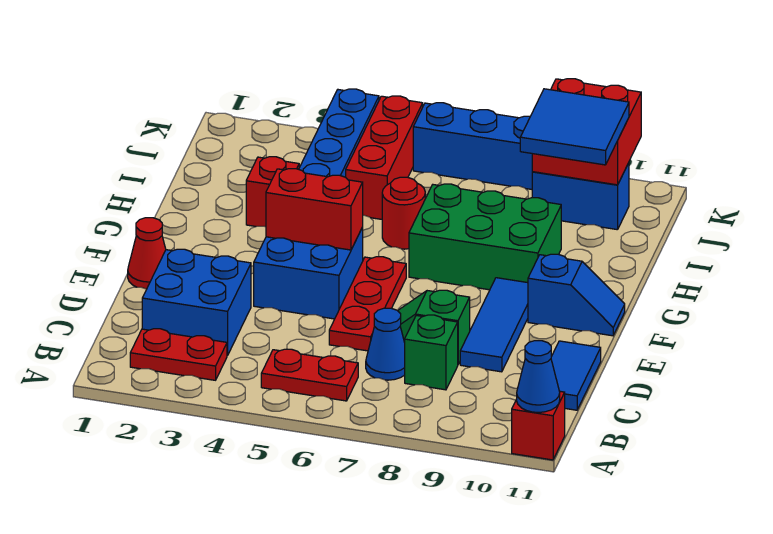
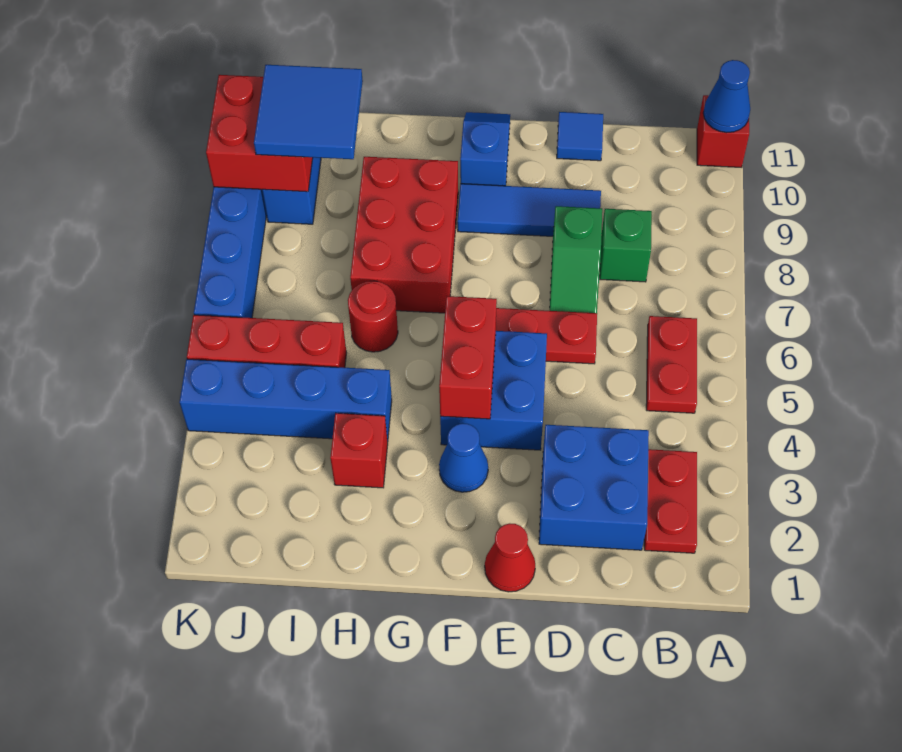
blue cone C7 level 1 -> blue cone F3 level 1
blue tile C11:D11 level 1 -> blue tile D11 level 1
green brick G7:H9 level 1 -> red brick G7:H9 level 1

